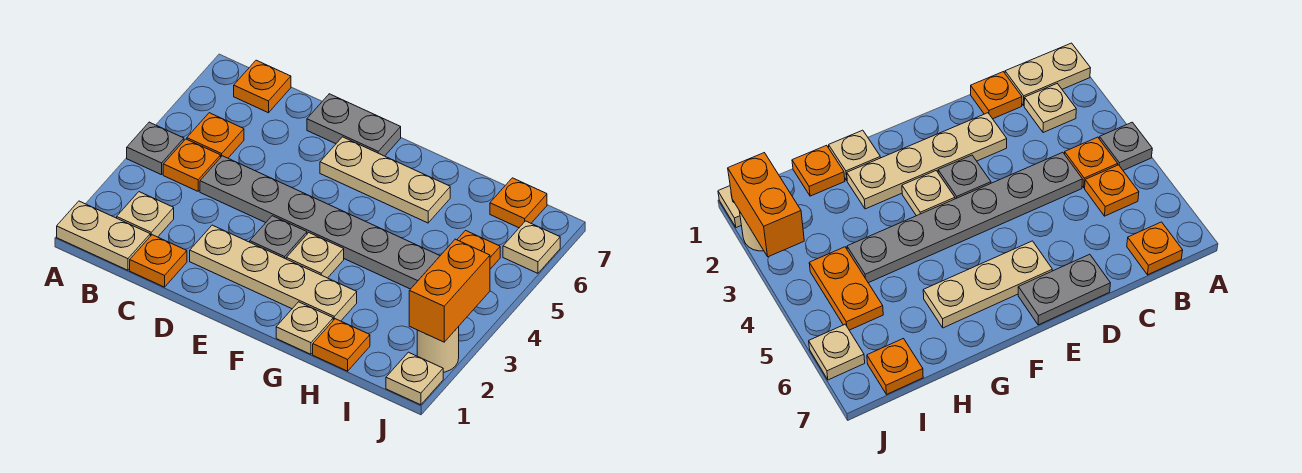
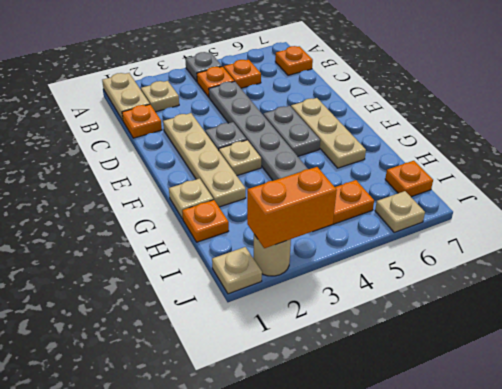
grey plate D7:E7 level 1 -> grey plate E5:F5 level 1

